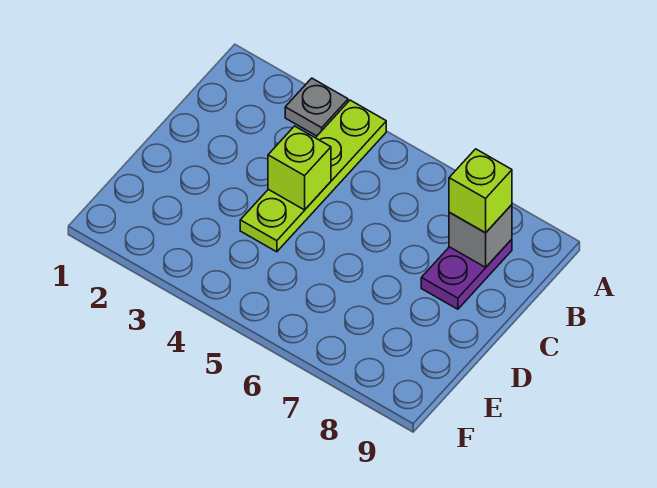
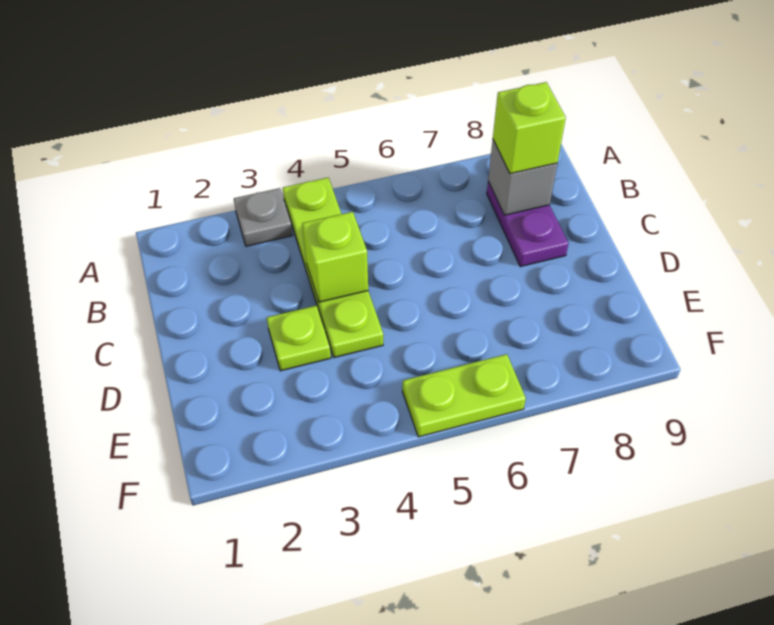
none -> lime plate D3 level 1
none -> lime plate F5:F6 level 1

